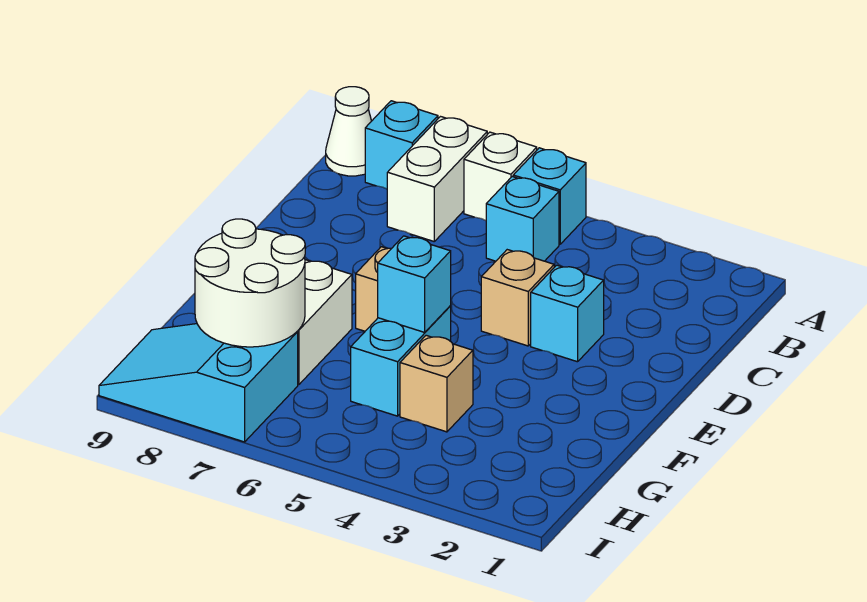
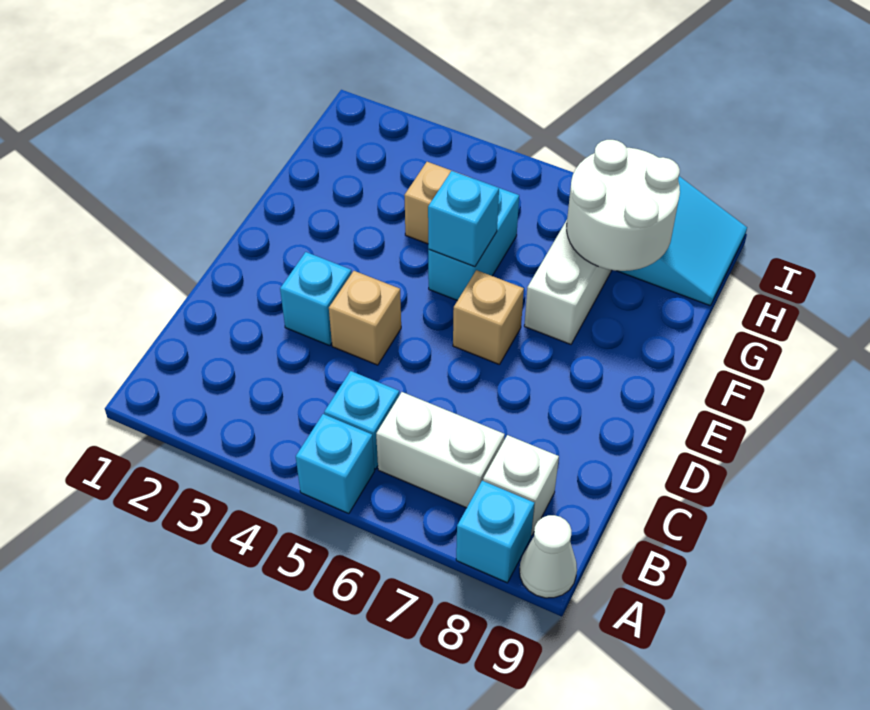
white brick A6 level 1 -> white brick B8 level 1
white brick A7:B7 level 1 -> white brick B6:B7 level 1

